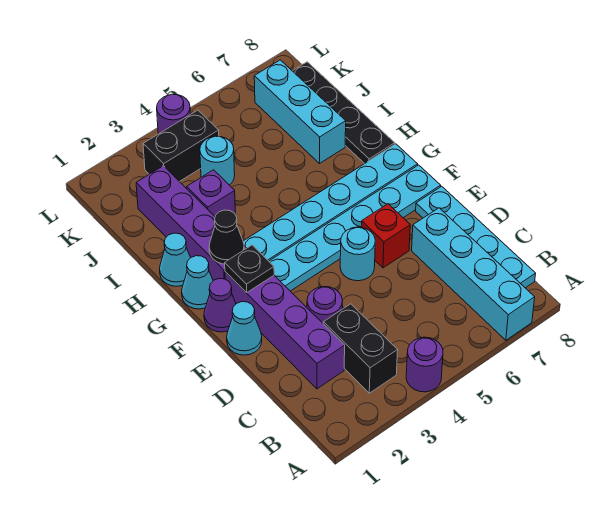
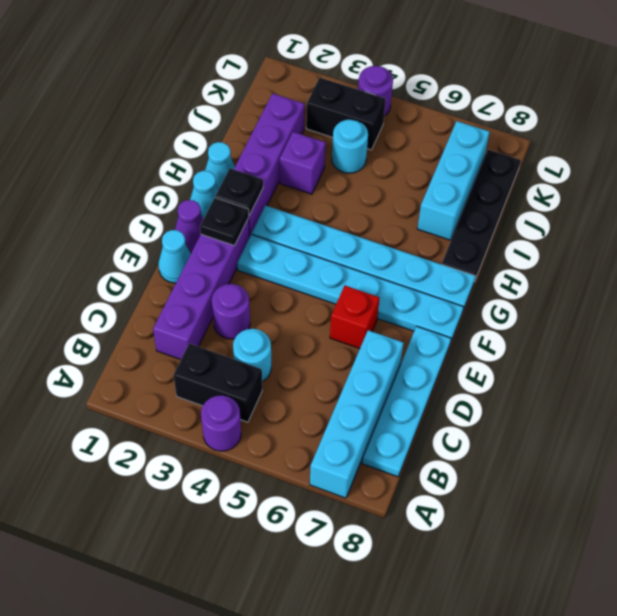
black brick B3:C3 level 1 -> black brick B3:B4 level 1
cyan round brick E5 level 1 -> cyan round brick C4 level 1
black cone G2 level 2 -> black plate G2 level 2

